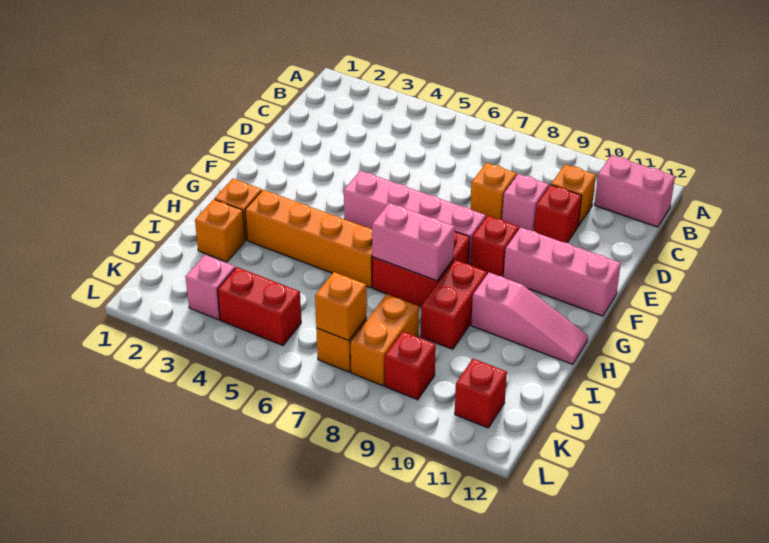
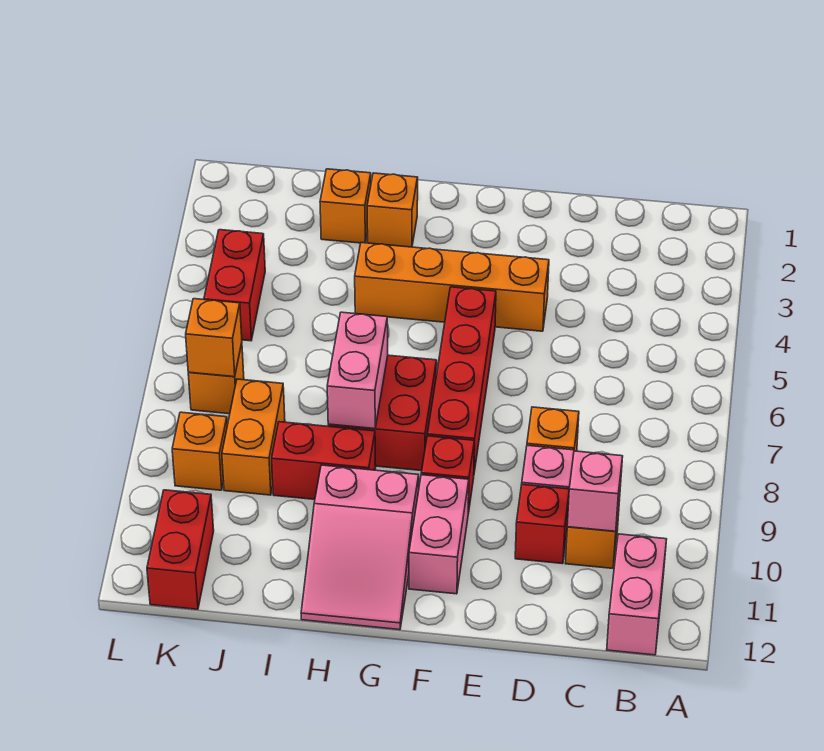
pink brick F5:F8 level 1 -> red brick F5:F8 level 1
pink brick F10:F12 level 1 -> pink brick F10:F11 level 1
orange brick H3:H6 level 1 -> orange brick E4:H4 level 1
pink slope H10:H12 level 1 top 10 -> pink slope G10:H12 level 1 top 10
orange brick J8:K8 level 1 -> orange brick J8:J9 level 1
pink brick K3 level 1 -> pink brick C10 level 2
red brick K9 level 1 -> orange brick K9 level 1
red brick K11 level 1 -> red brick K11:K12 level 1

